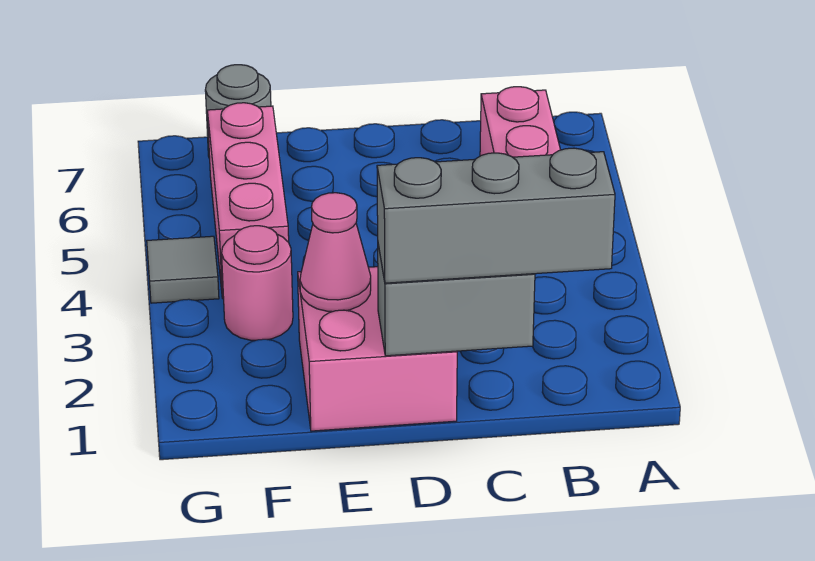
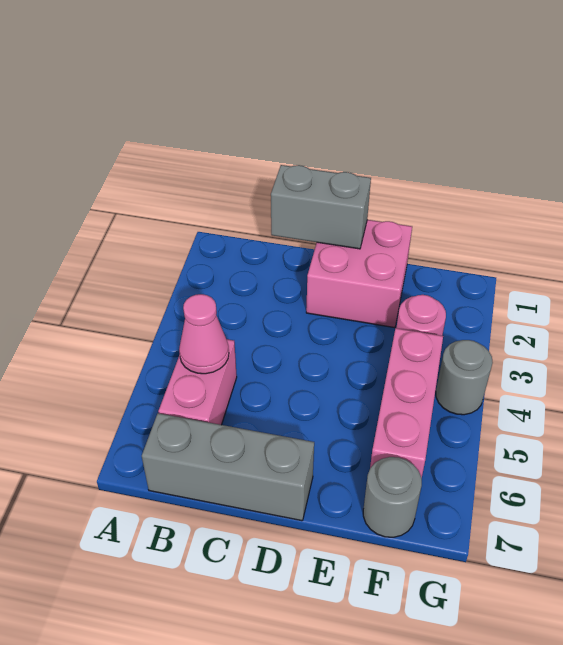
grey brick B1:D1 level 3 -> grey brick B7:D7 level 1
pink cone E2 level 2 -> pink cone B5 level 2
grey tile G4 level 1 -> grey round brick G4 level 1

